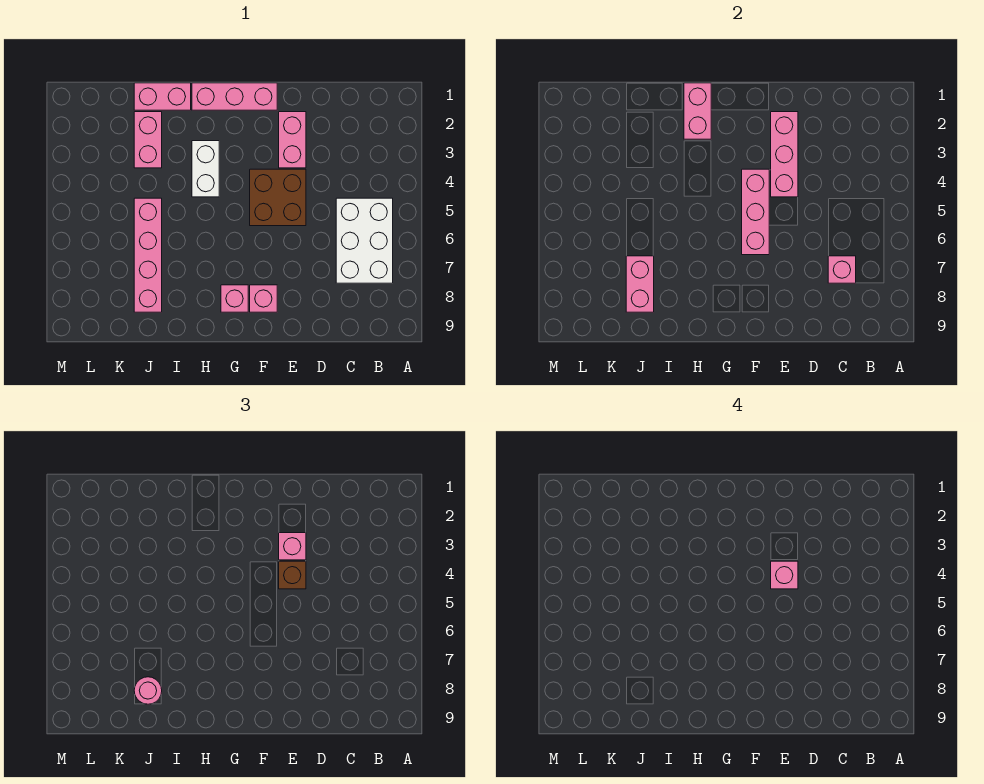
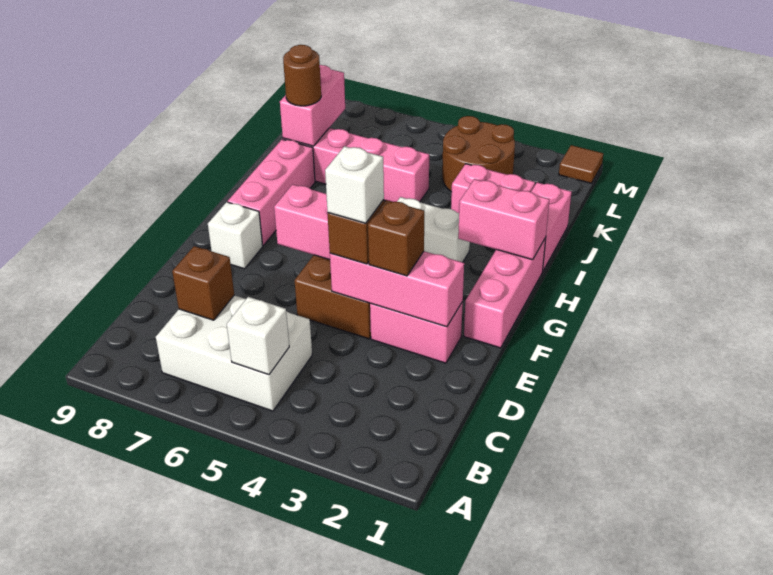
none -> white brick B5 level 2
pink brick C7 level 2 -> brown brick C7 level 2
pink brick E3 level 3 -> brown brick E3 level 3
pink brick E4 level 4 -> white brick E4 level 4
pink brick F8 level 1 -> white brick F8 level 1
pink brick G8 level 1 -> pink brick G8:I8 level 1
pink brick J7:J8 level 2 -> pink brick J8:K8 level 2
pink round brick J8 level 3 -> brown round brick J8 level 3
none -> brown round brick K3:L4 level 1
none -> brown tile M1 level 1

